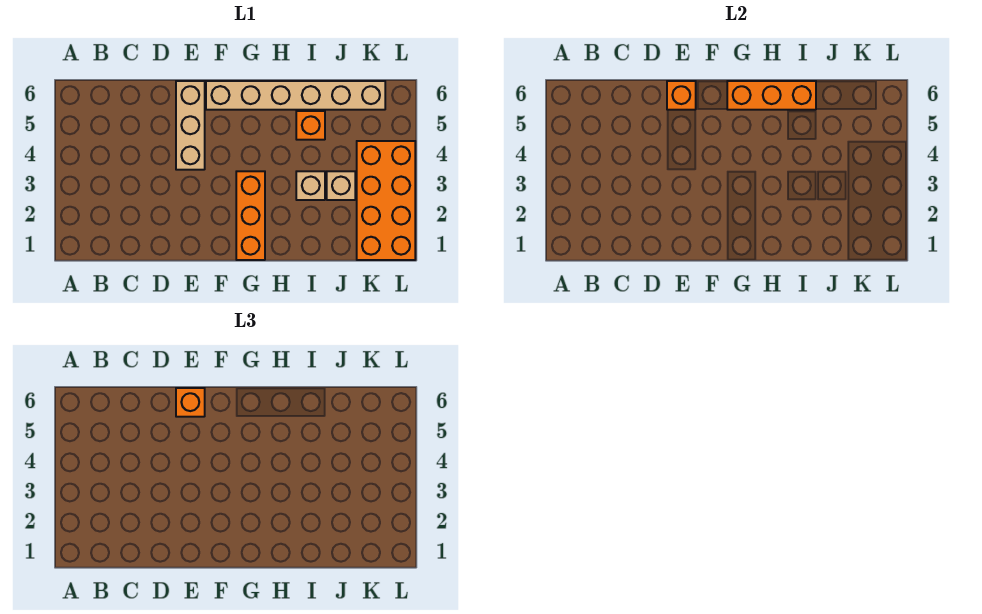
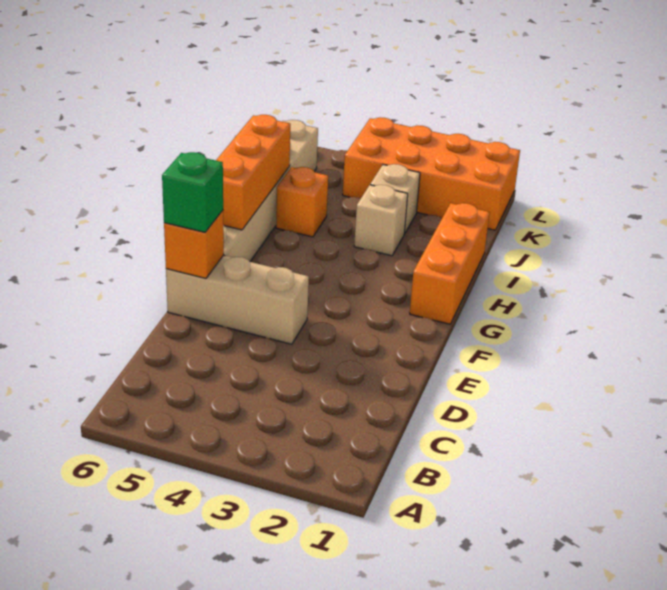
orange brick E6 level 3 -> green brick E6 level 3
orange brick G1:G3 level 1 -> orange brick G1:I1 level 1

